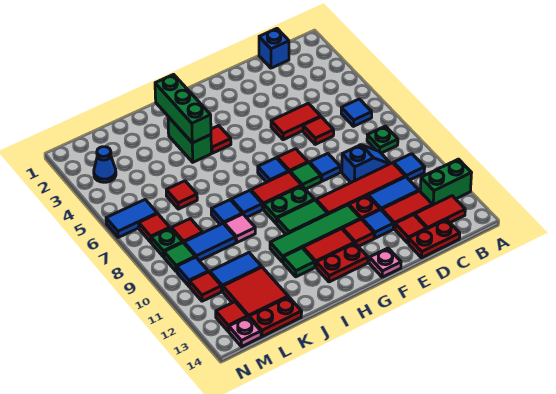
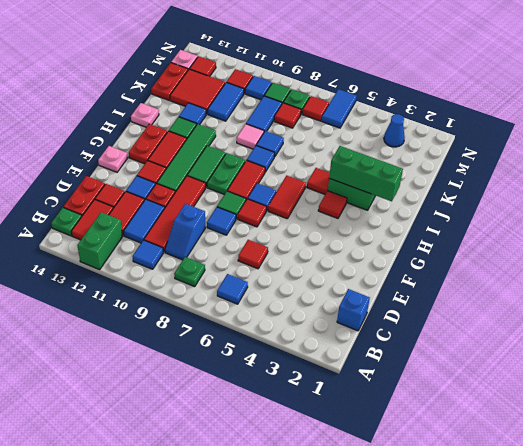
none -> green plate B14 level 1
red tile D5:E5 level 1 -> red tile G6:H6 level 1
none -> pink plate I14 level 1
none -> blue tile J12 level 1
red tile K6 level 1 -> red tile I5 level 1

